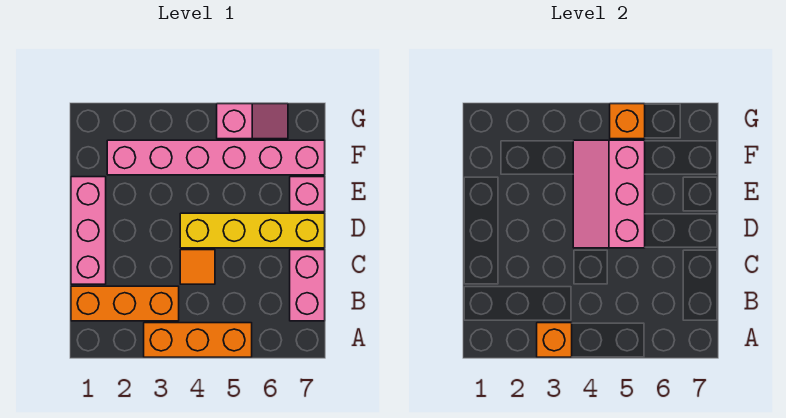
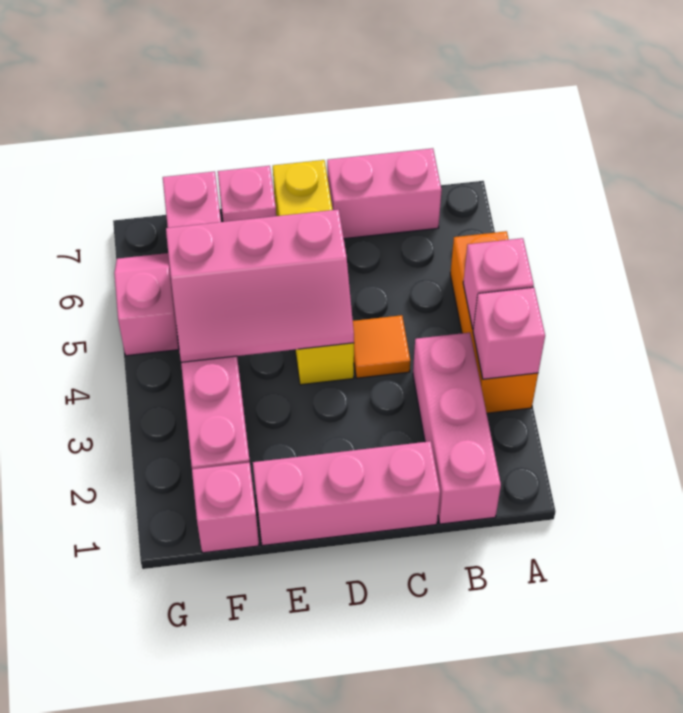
orange brick A3 level 2 -> pink brick A3 level 2
none -> pink brick A4 level 2
orange brick B1:B3 level 1 -> pink brick B1:B3 level 1
none -> pink brick F1 level 1
orange brick G5 level 2 -> none

